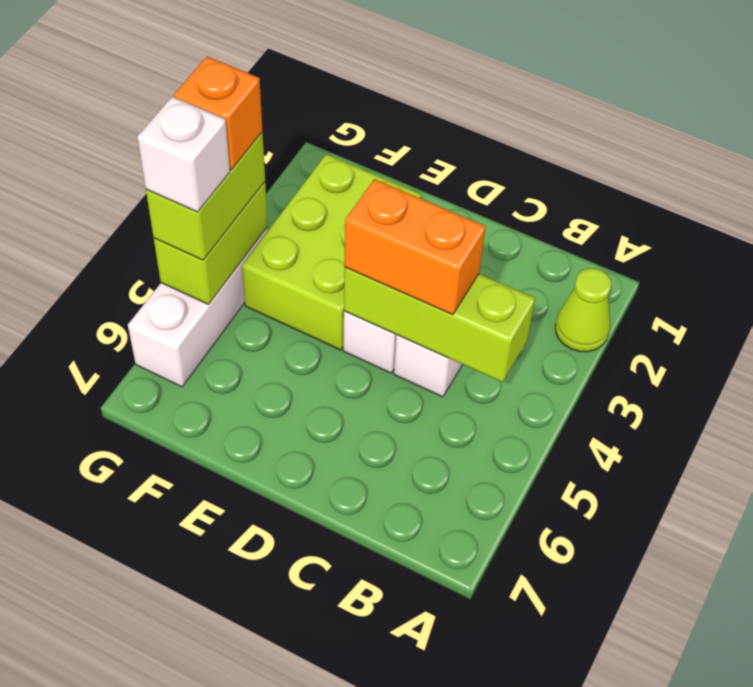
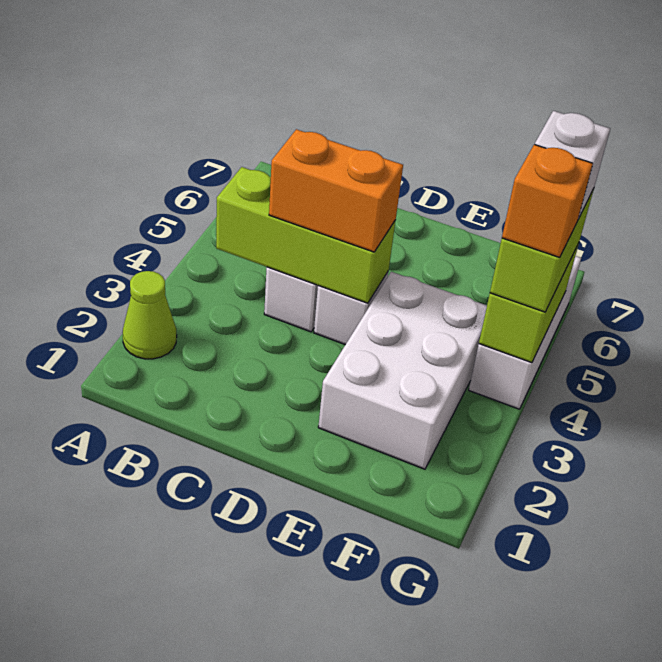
lime brick E2:F4 level 1 -> white brick E2:F4 level 1

